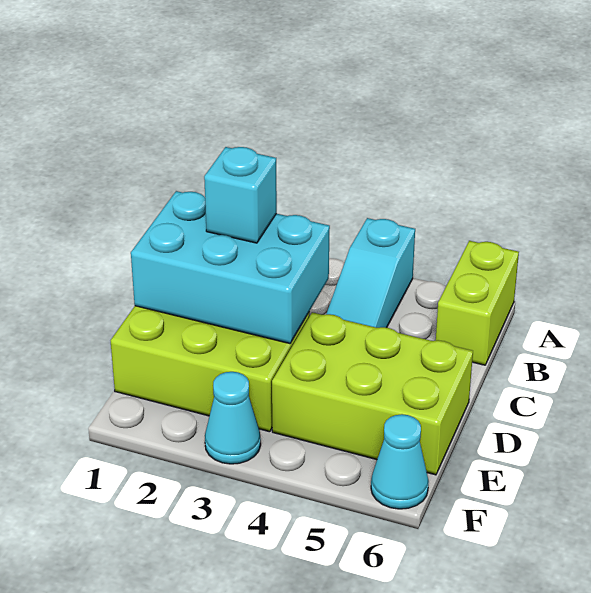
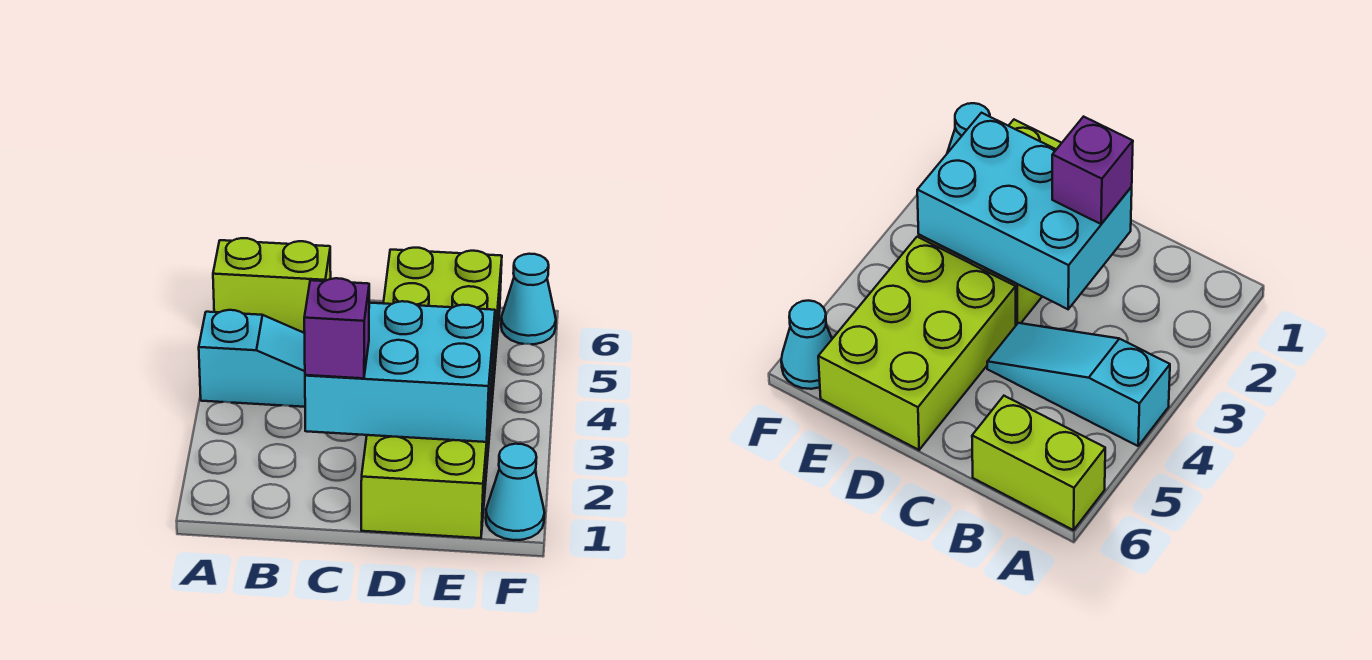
cyan brick C1:D3 level 2 -> cyan brick C2:E3 level 2
cyan brick C2 level 3 -> purple brick C2 level 3
cyan cone F3 level 1 -> cyan cone F1 level 1

